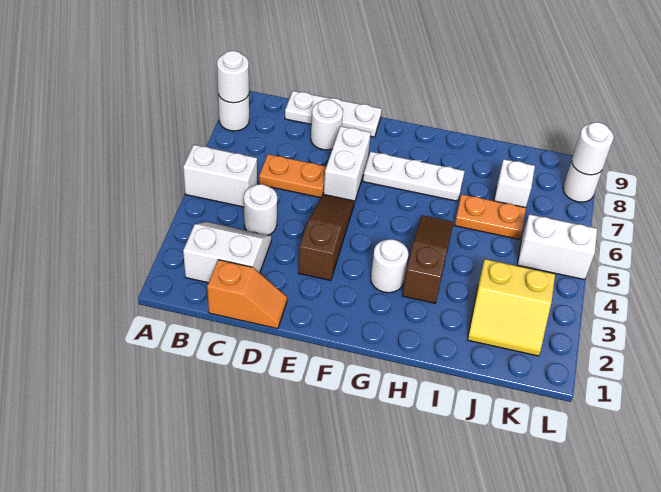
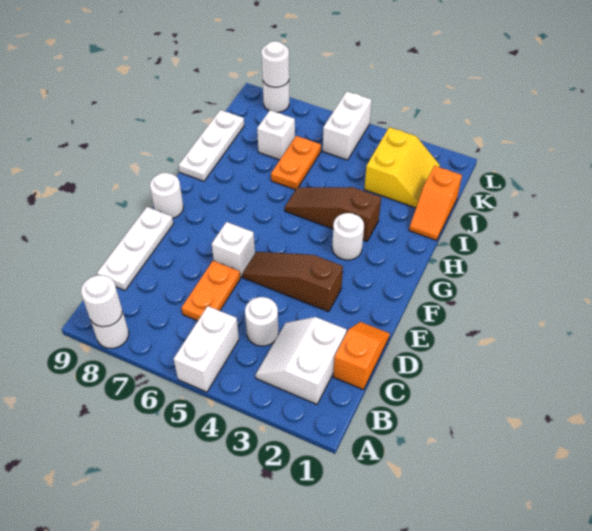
white round brick D8 level 1 -> white round brick F9 level 1
white brick E6:E7 level 1 -> white brick E6 level 1
white plate F7:H7 level 1 -> white plate H9:J9 level 1
none -> orange slope I1:J1 level 1 top J

